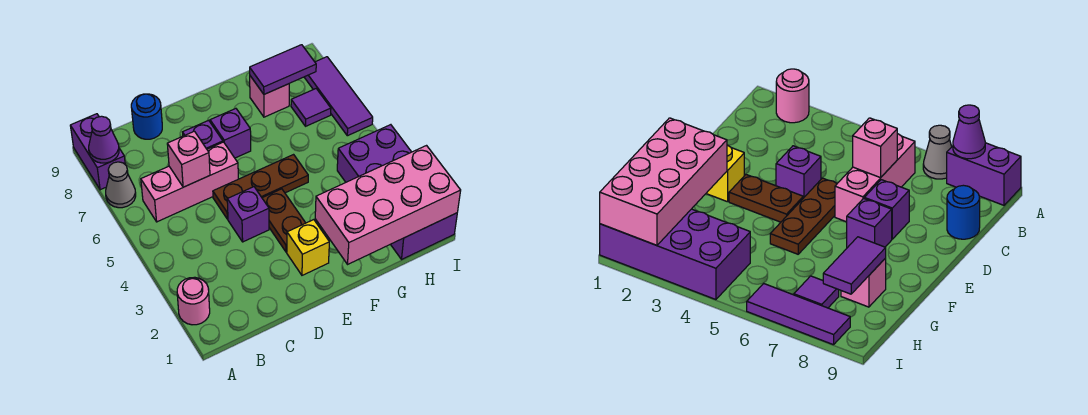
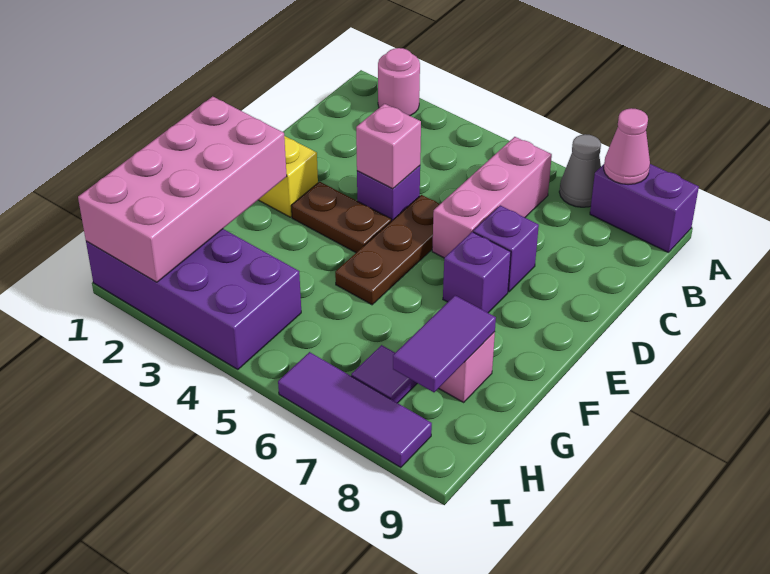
purple cone A8 level 2 -> pink cone A8 level 2
pink brick C6 level 2 -> pink brick D4 level 2
blue round brick C9 level 1 -> none

